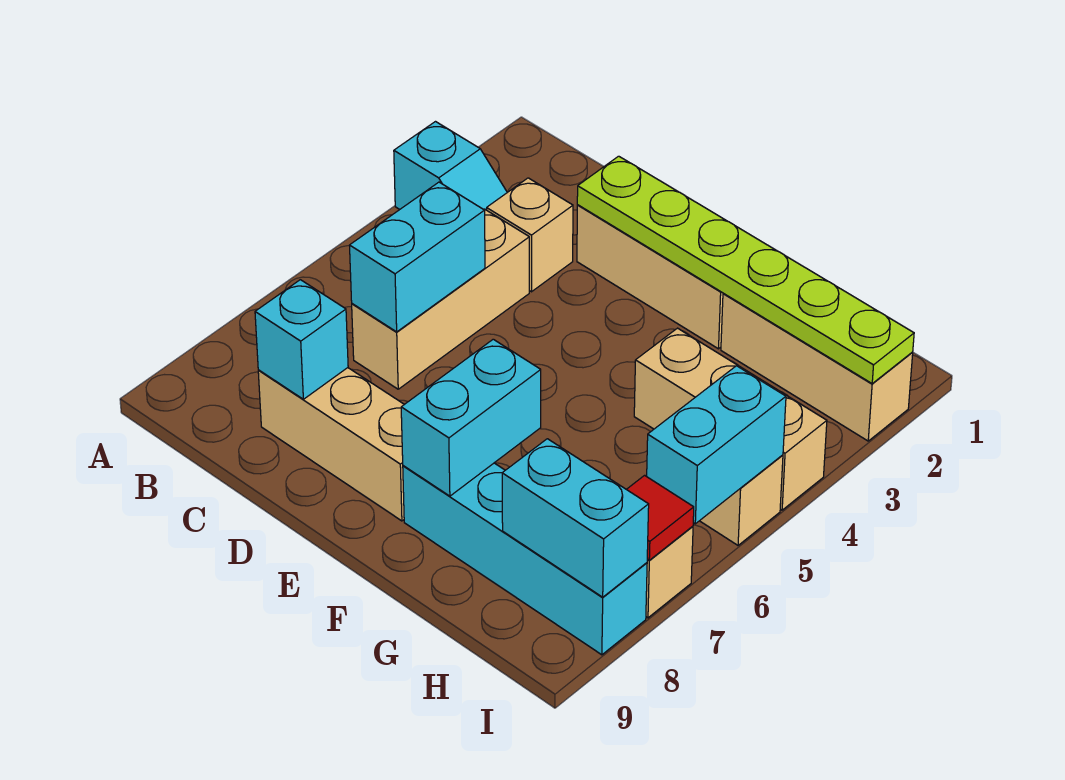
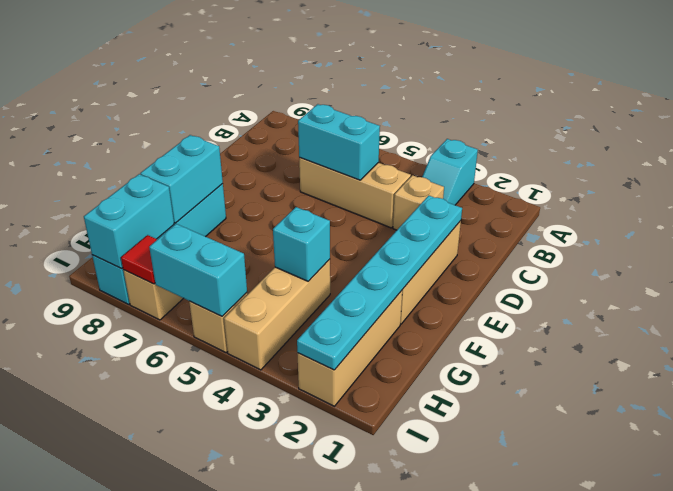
tan brick C8:E8 level 1 -> none
cyan brick C8 level 2 -> cyan brick G4 level 2
lime plate D2:I2 level 2 -> cyan plate D2:I2 level 2
cyan brick F7:F8 level 2 -> cyan brick F8:G8 level 2

